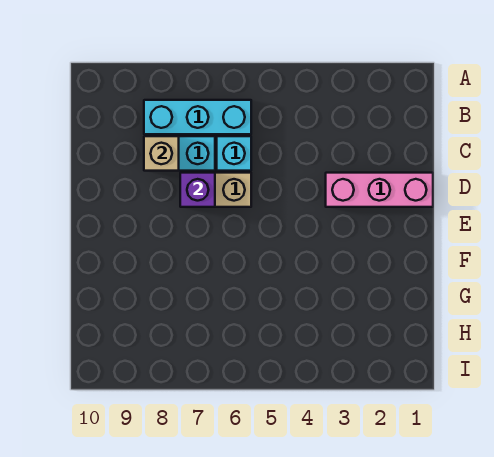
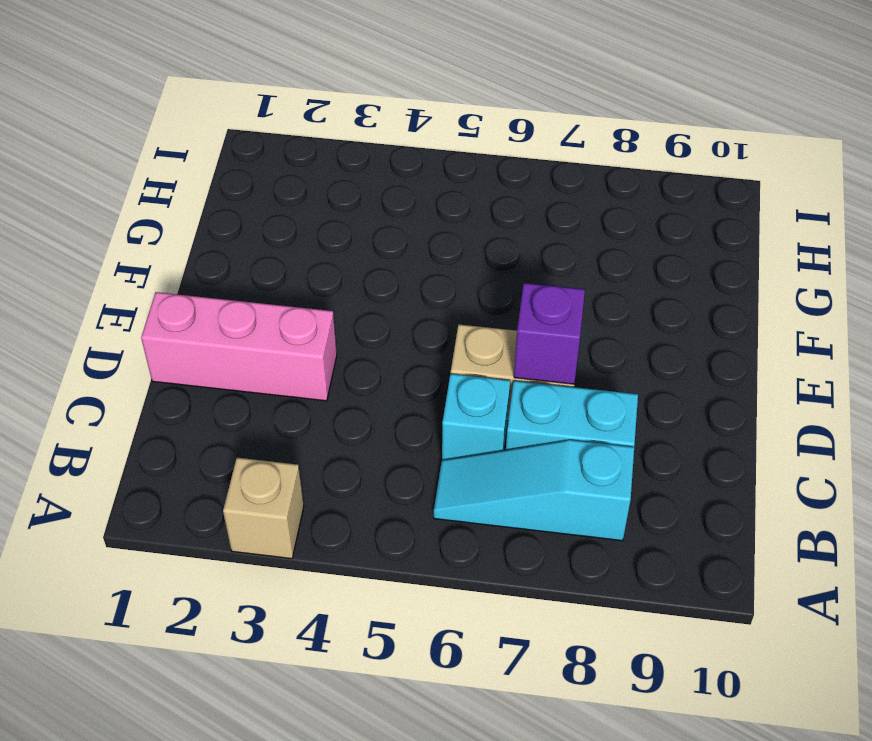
cyan brick B6:B8 level 1 -> cyan slope B6:B8 level 1 top 8
tan brick C8 level 2 -> tan brick A3 level 1

